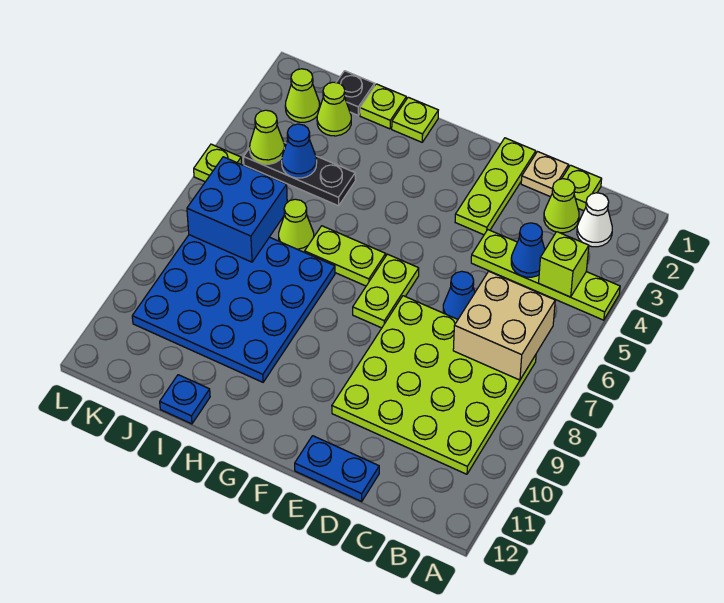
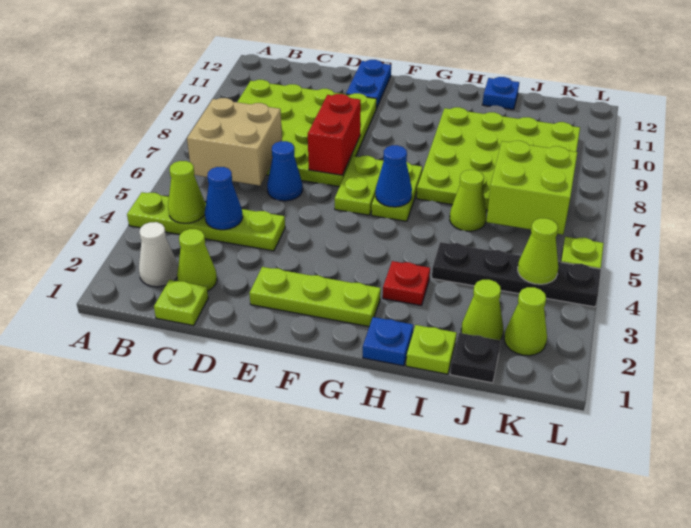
lime brick B4 level 2 -> lime cone B4 level 2
tan plate D1 level 1 -> none
blue plate D12:E12 level 1 -> blue plate E11:E12 level 1
lime plate E1:E3 level 1 -> lime plate E2:G2 level 1
none -> red brick E7:E8 level 2
lime plate G6:H6 level 1 -> lime plate G6:G7 level 1
lime plate H1 level 1 -> blue plate H1 level 1
none -> red plate H3 level 1
blue plate H7:K10 level 1 -> lime plate H7:K10 level 1
black plate I4:K4 level 1 -> black plate I4:L4 level 1
blue cone J4 level 2 -> blue cone G6 level 2
blue brick J6:K7 level 2 -> lime brick J6:K7 level 2

